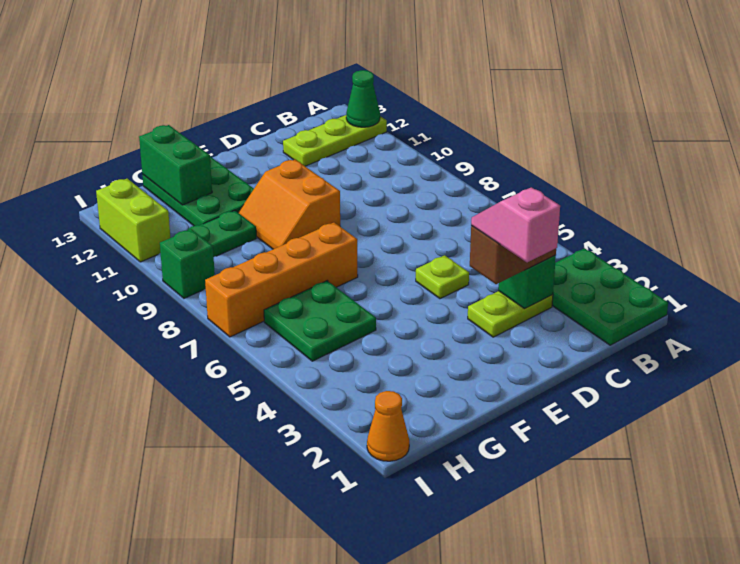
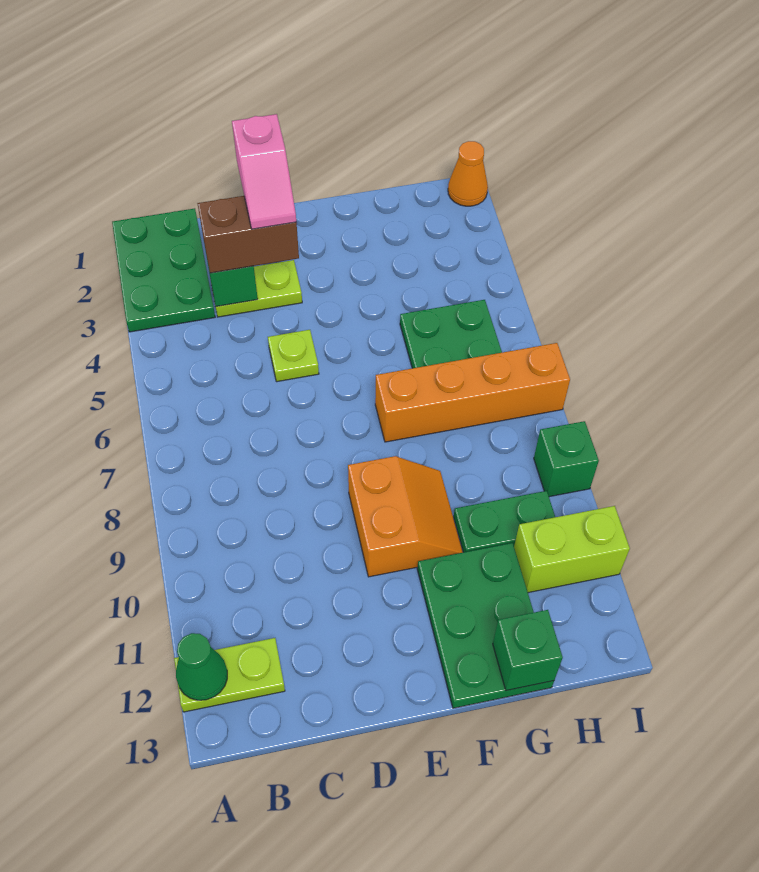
lime plate A12:C12 level 1 -> lime plate A12:B12 level 1
green brick G12:G13 level 2 -> green brick G13 level 2
lime brick I11:I12 level 1 -> lime brick H11:I11 level 1

